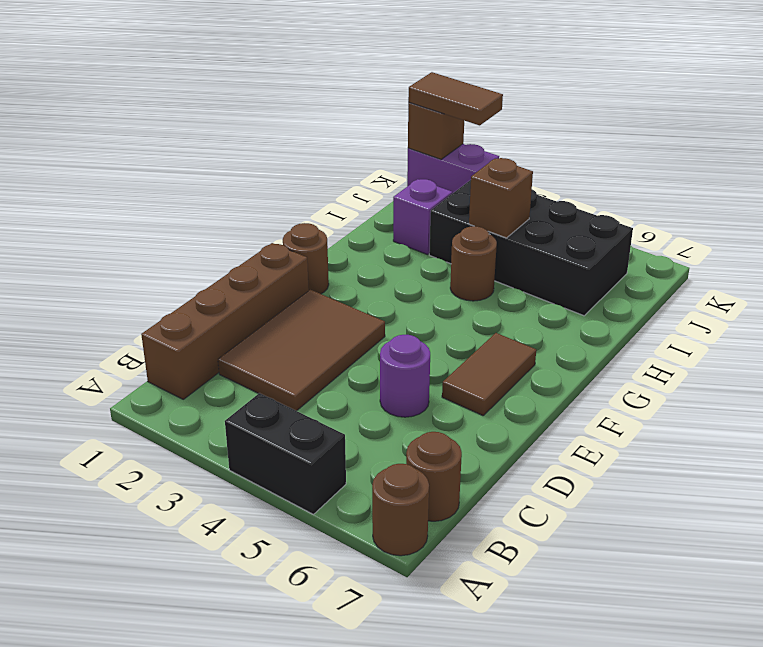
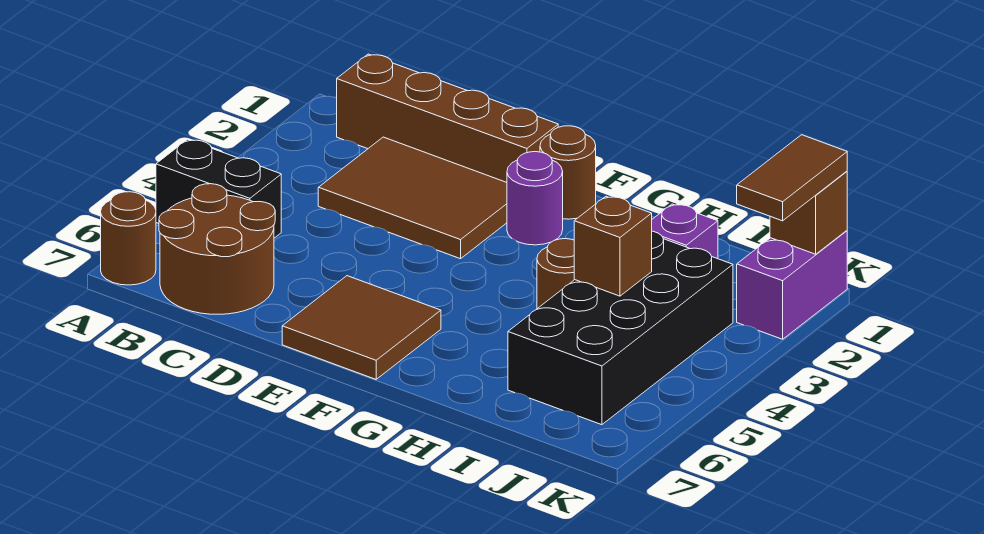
black brick A4:A5 level 1 -> black brick A5:B5 level 1
brown round brick B7 level 1 -> brown round brick B6:C7 level 1
purple round brick D5 level 1 -> purple round brick F2 level 1
brown tile E6:F6 level 1 -> brown tile E6:F7 level 1

